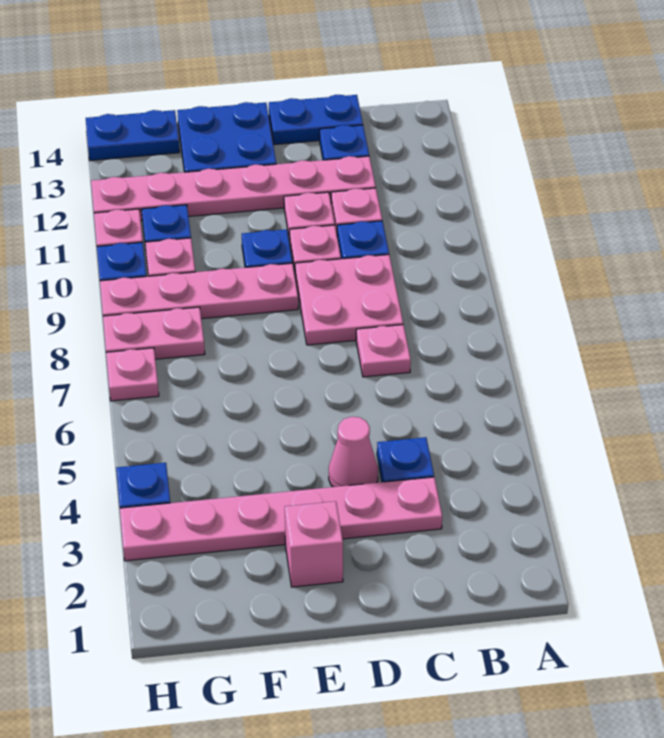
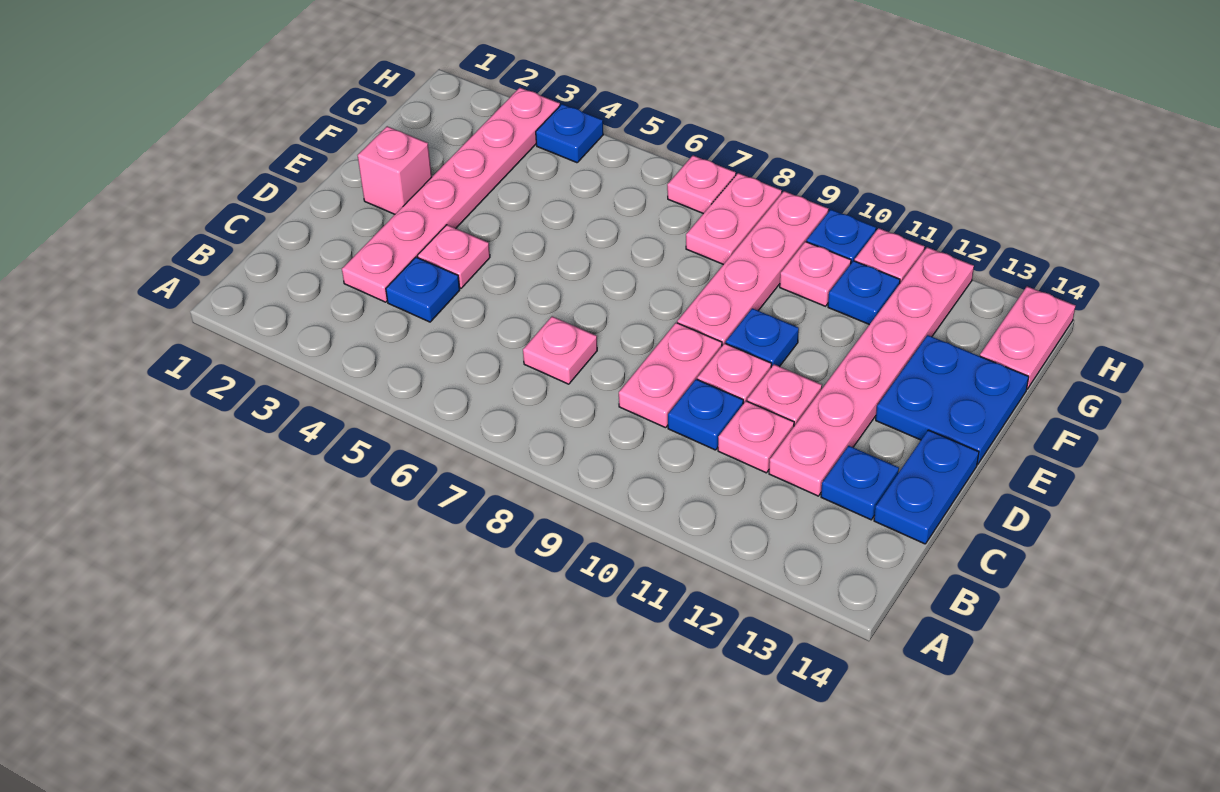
pink plate C8:D9 level 1 -> pink plate C9:D9 level 1
pink cone D4 level 1 -> pink plate D4 level 1
blue plate G14:H14 level 1 -> pink plate G14:H14 level 1

